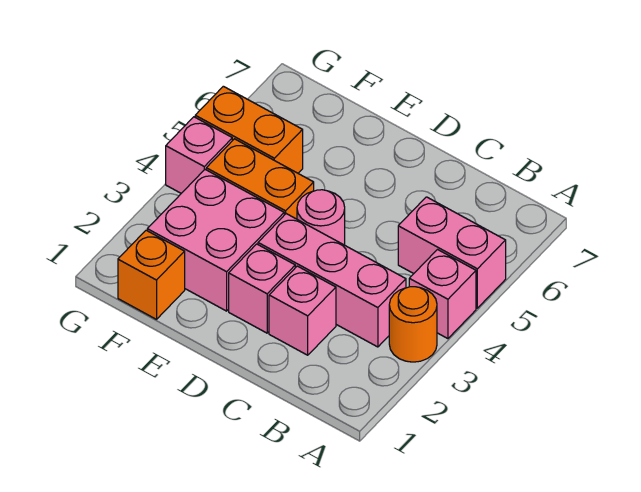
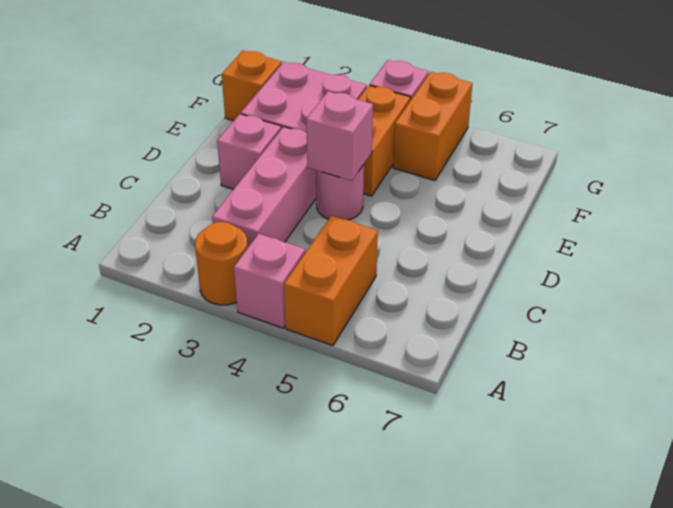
pink brick A5:B5 level 1 -> orange brick A5:B5 level 1
pink brick C2 level 1 -> pink brick D4 level 2

